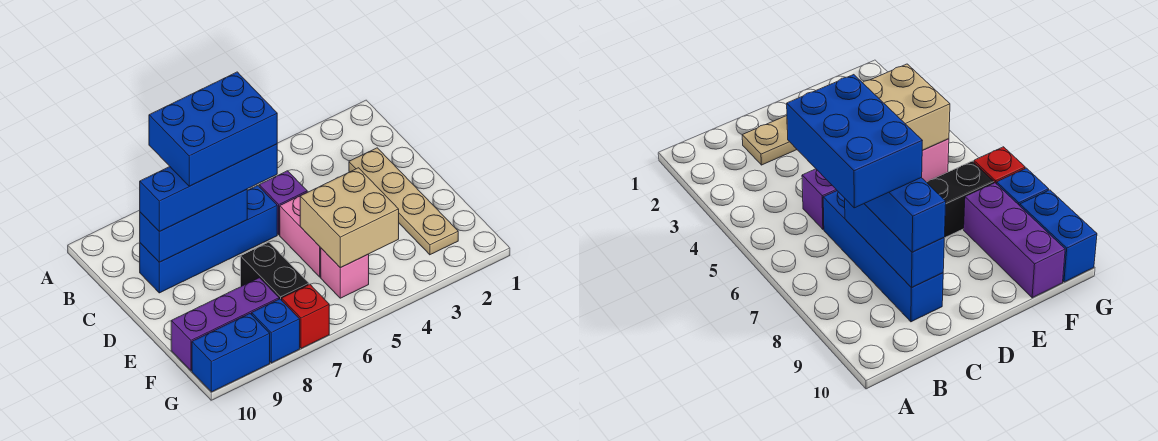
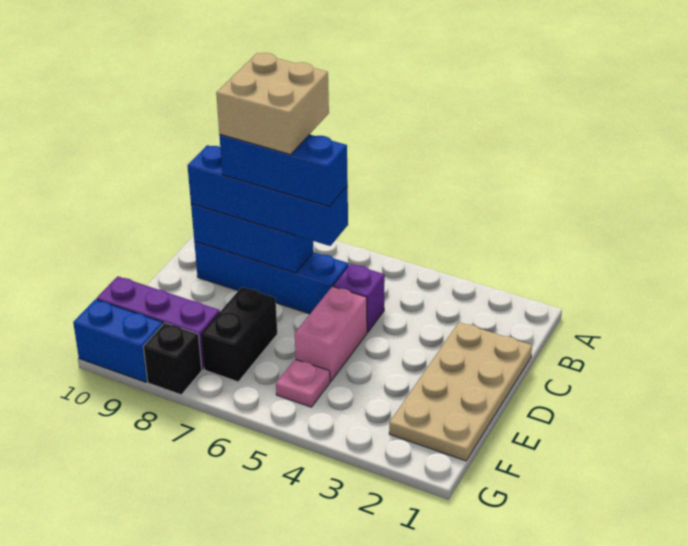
blue brick B6:C8 level 4 -> blue brick C6:C8 level 4
tan plate C2:F2 level 1 -> tan plate C1:F2 level 1
tan brick E4:F5 level 2 -> tan brick B7:C8 level 5
pink brick F5 level 1 -> pink plate F5 level 1
red brick G7 level 1 -> none
blue brick G8 level 1 -> black brick G8 level 1

